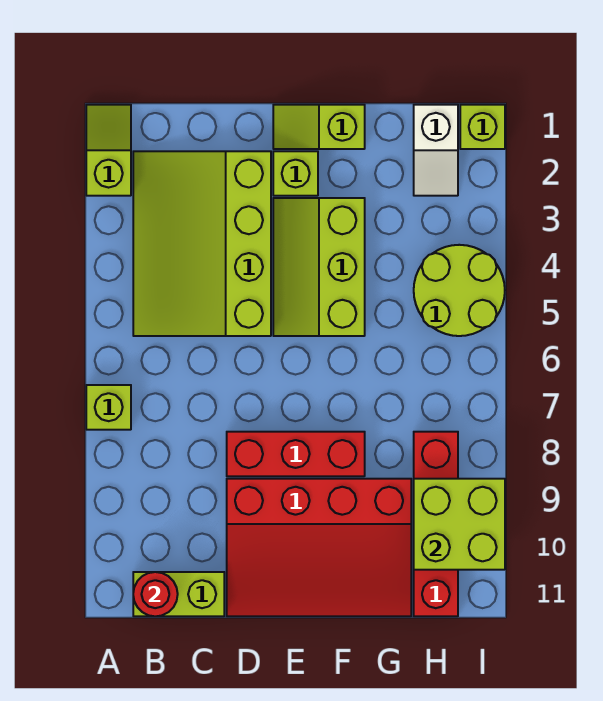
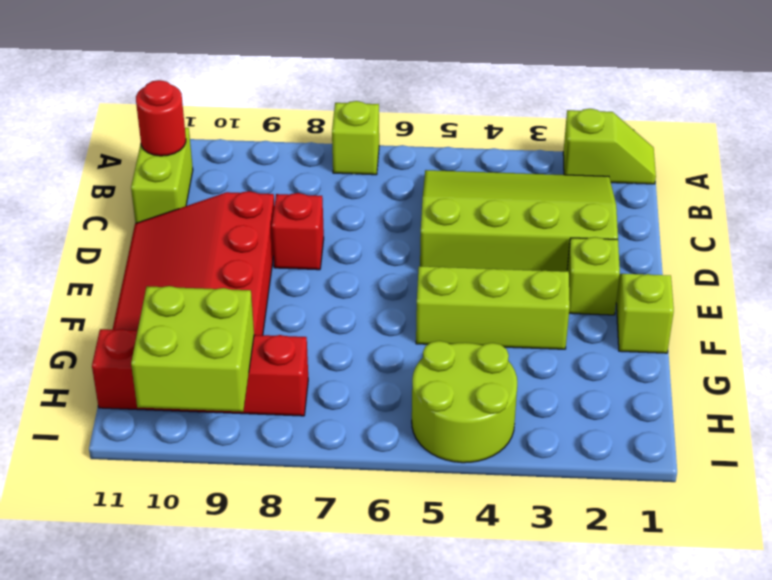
red brick D8:F8 level 1 -> red brick D8 level 1
white slope H1:H2 level 1 top 1 -> none
lime brick I1 level 1 -> none

